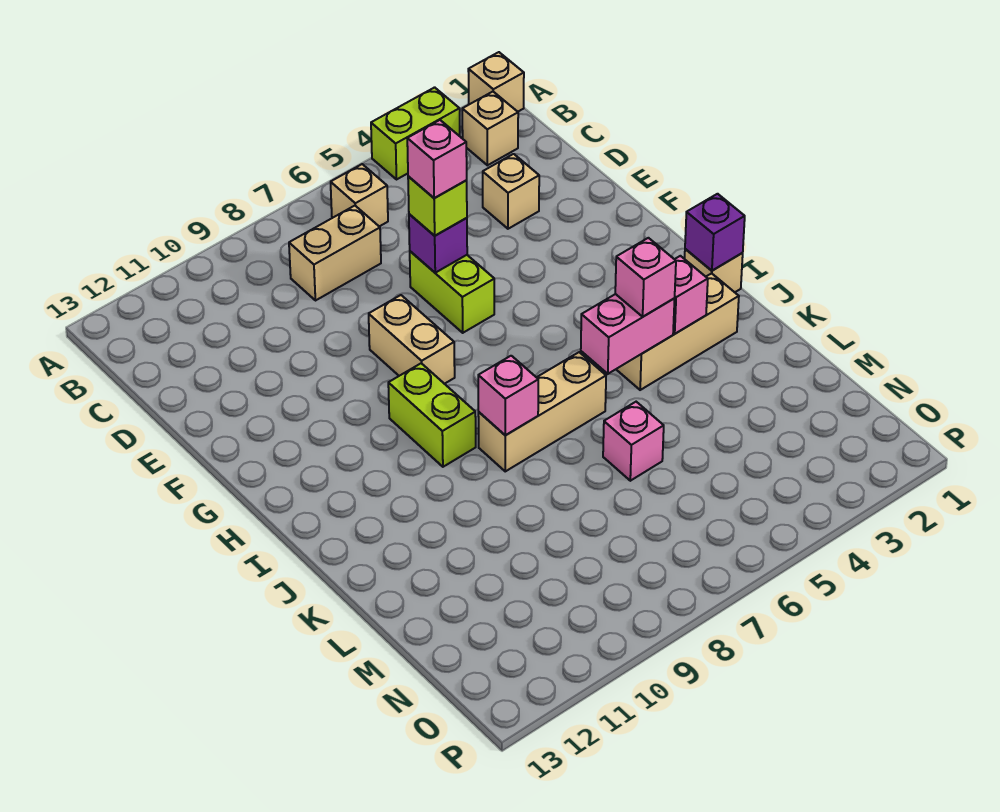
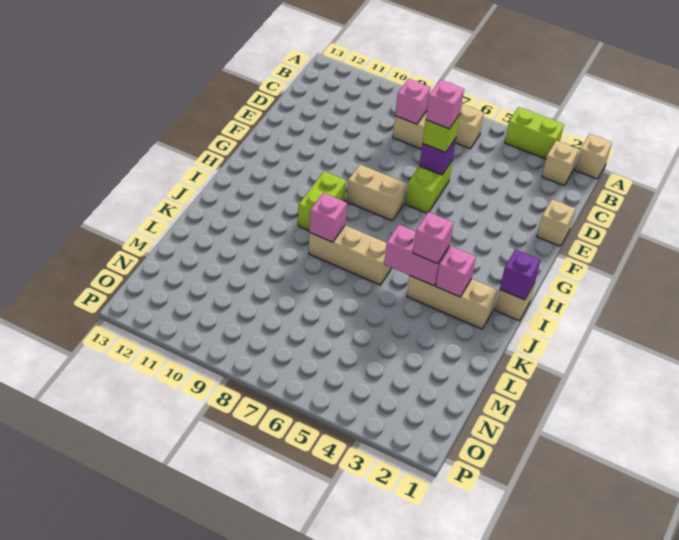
tan brick D3 level 1 -> tan brick E1 level 1
tan brick F8:G8 level 1 -> tan brick G7:G8 level 1
pink brick L6 level 1 -> pink brick C8 level 2

